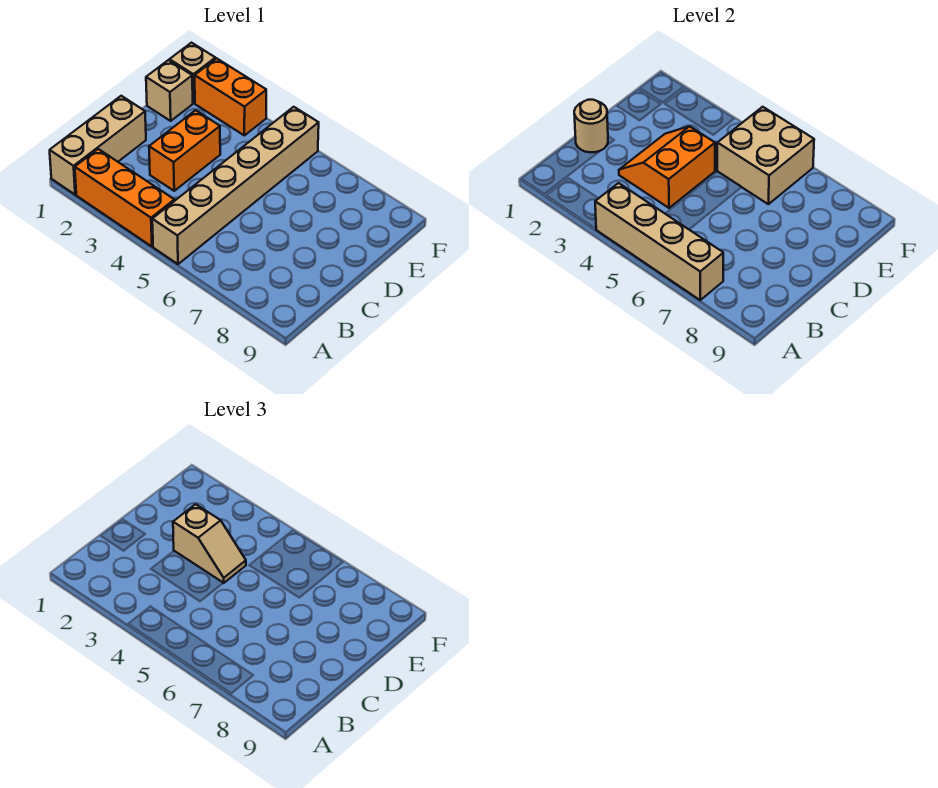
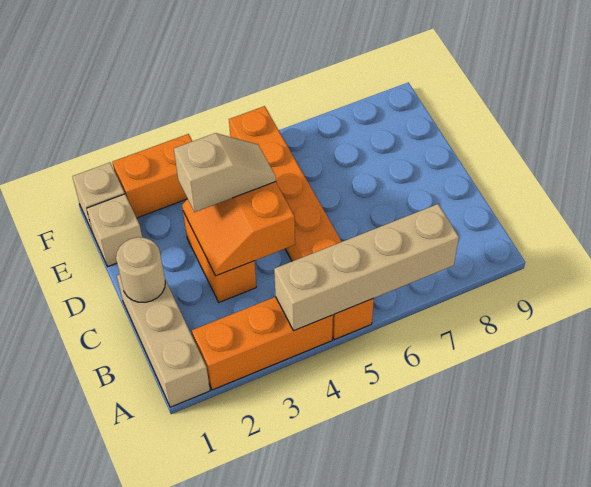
tan brick A5:F5 level 1 -> orange brick A5:F5 level 1
tan brick E5:F6 level 2 -> none

